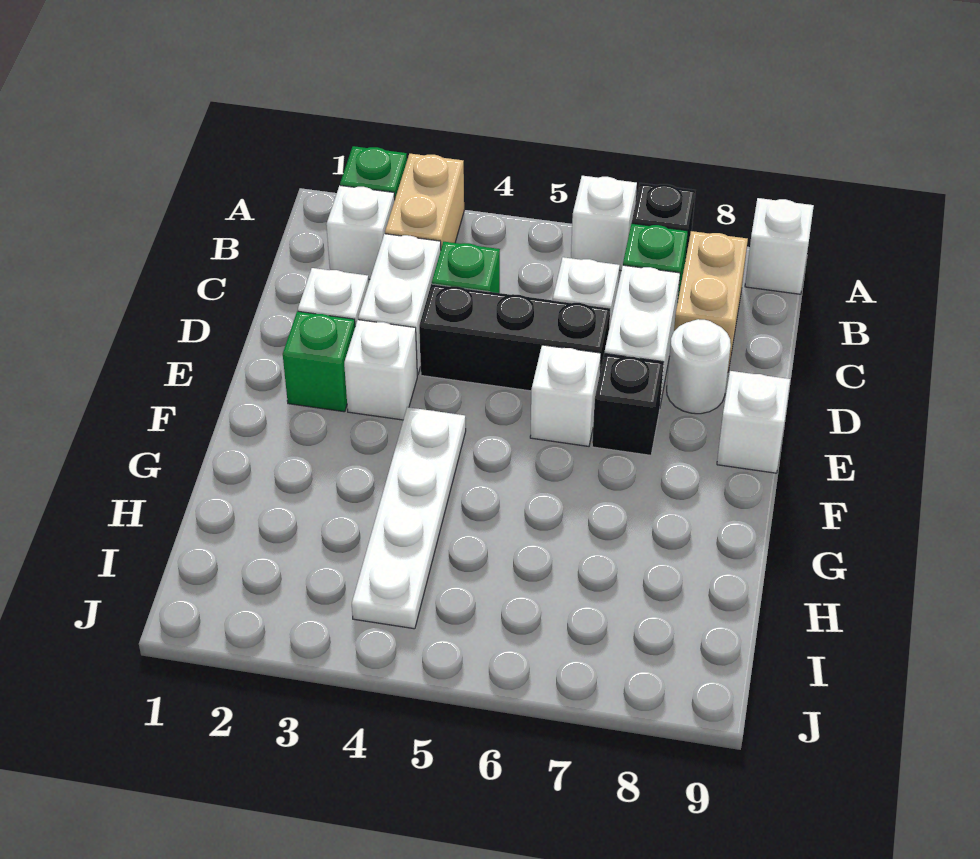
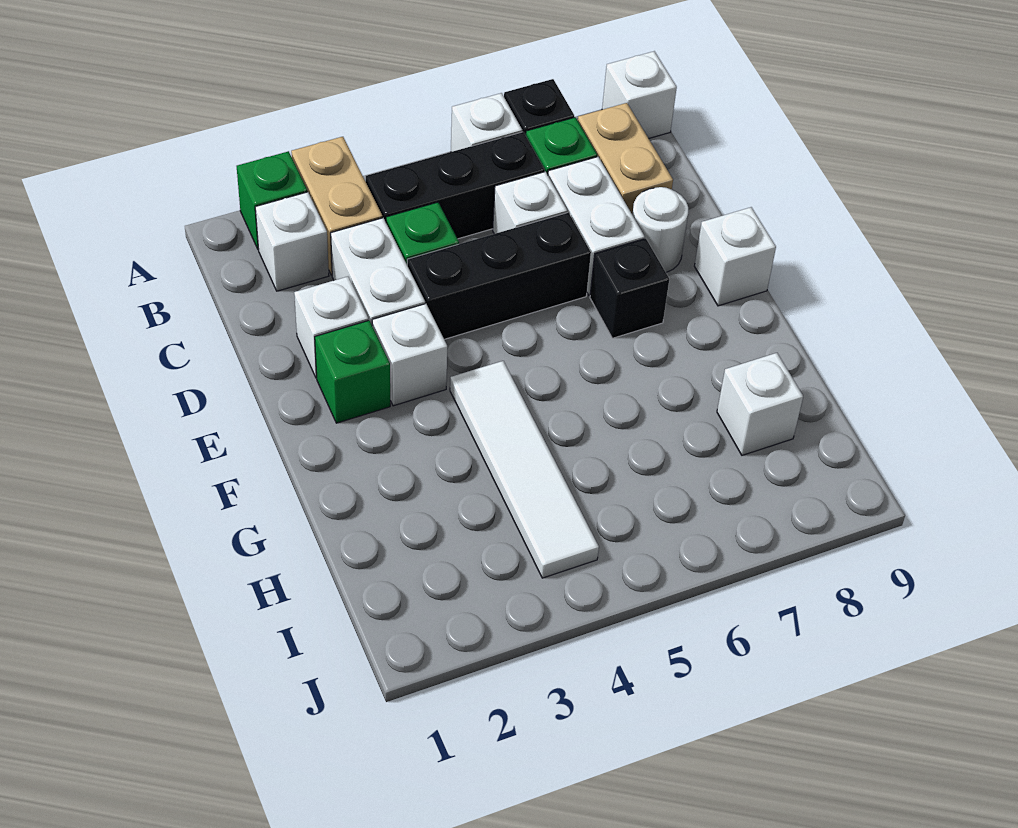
none -> black brick B4:B6 level 1
white brick E6 level 1 -> white brick H8 level 1
white plate F4:I4 level 1 -> white tile F4:I4 level 1

